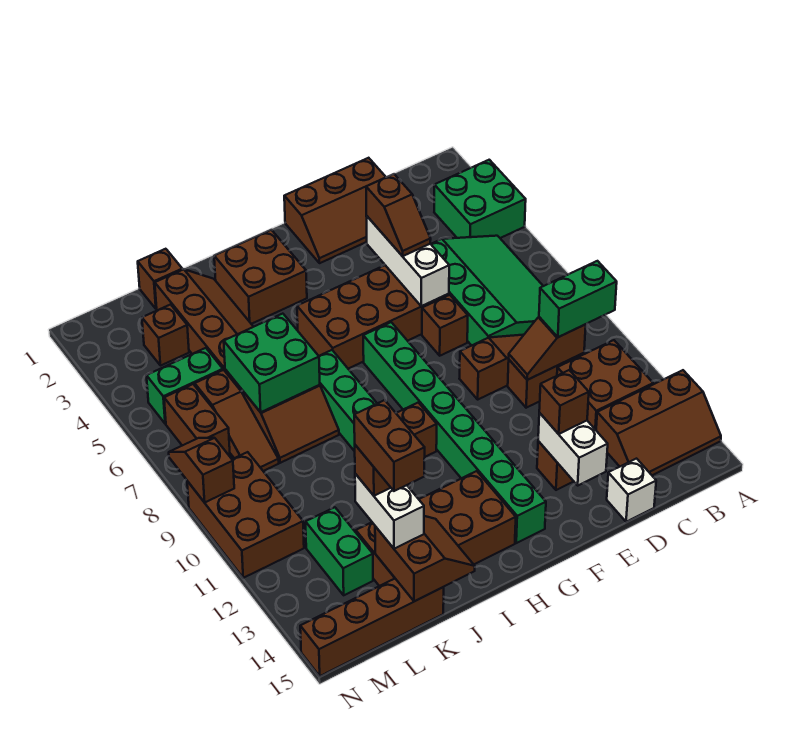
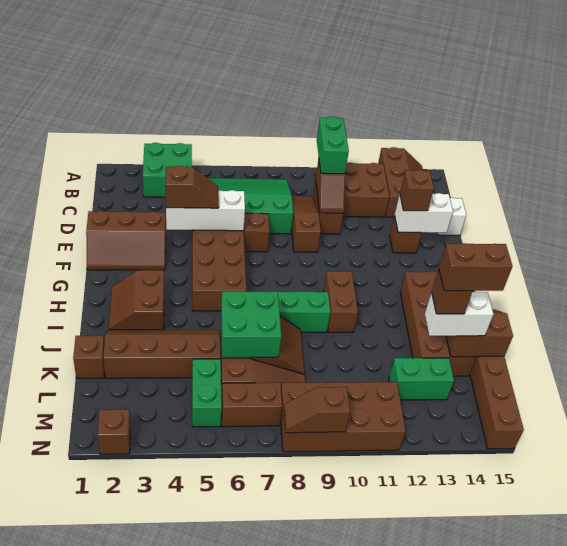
brown slope D1:F2 level 1 top 1 -> brown slope E1:F3 level 1 top E
green brick G7:G14 level 1 -> none
brown brick H2:I3 level 1 -> brown slope H2:I3 level 1 top 3
brown brick L3 level 1 -> brown brick N2 level 1
brown brick M9:N11 level 1 -> brown brick M8:N11 level 1

